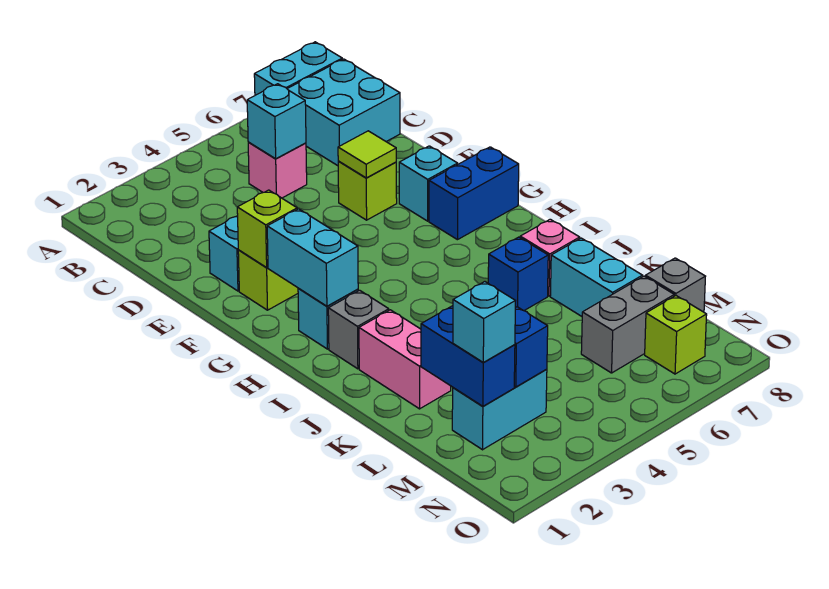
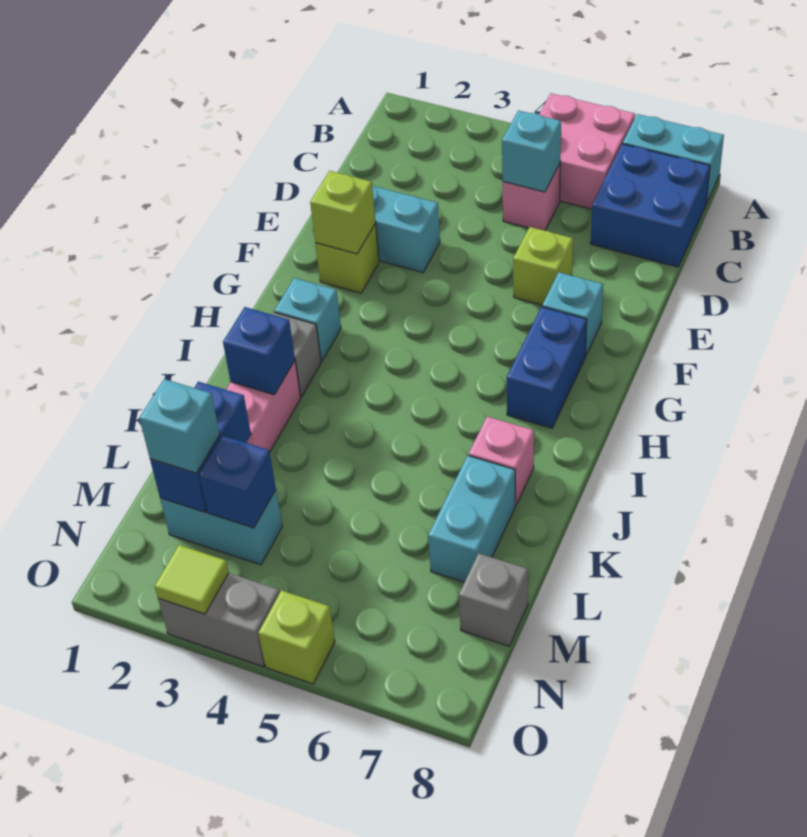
none -> pink brick A5:B6 level 1
cyan brick B7:C8 level 1 -> blue brick B7:C8 level 1
lime tile E6 level 2 -> lime tile O3 level 2
cyan brick G2:H2 level 2 -> none
blue brick G7:G8 level 1 -> blue brick G7:H7 level 1
blue brick J6 level 1 -> blue brick J2 level 2
grey brick M6:M7 level 1 -> grey brick O3:O4 level 1
lime brick N7 level 1 -> lime brick O5 level 1

